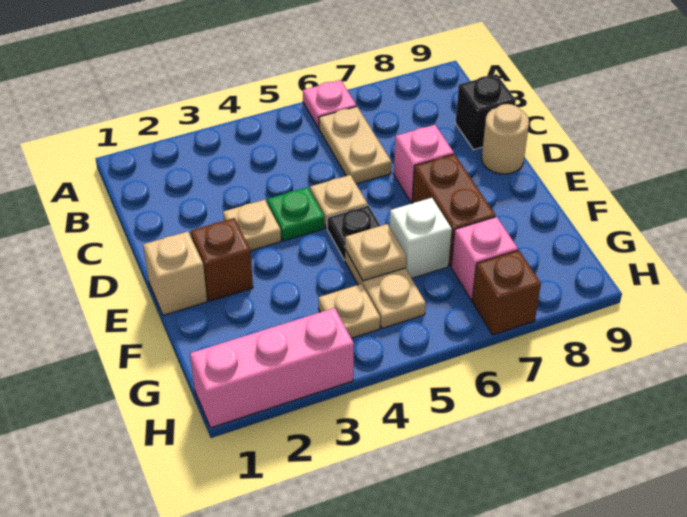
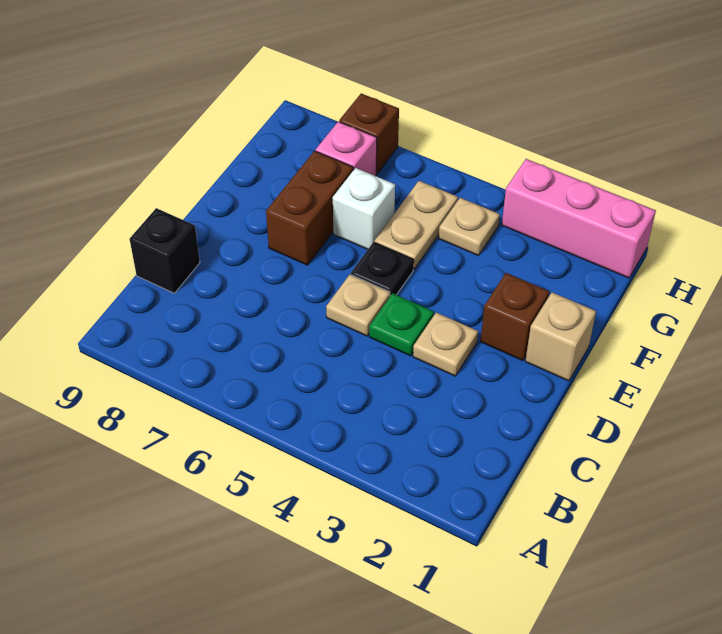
pink plate A6 level 1 -> none
tan plate B6:C6 level 1 -> none
pink brick D7 level 1 -> none
tan round brick D9 level 1 -> none
tan plate F5 level 2 -> none

